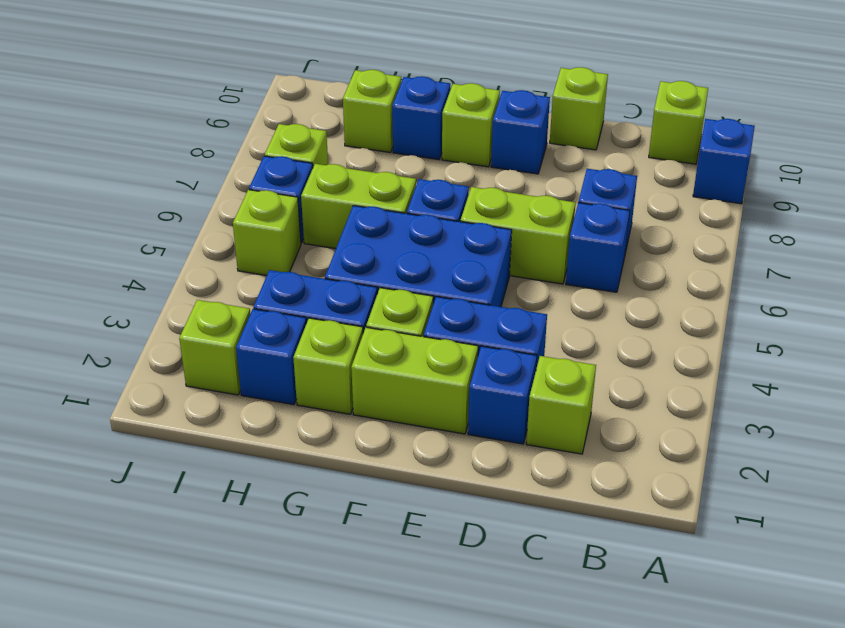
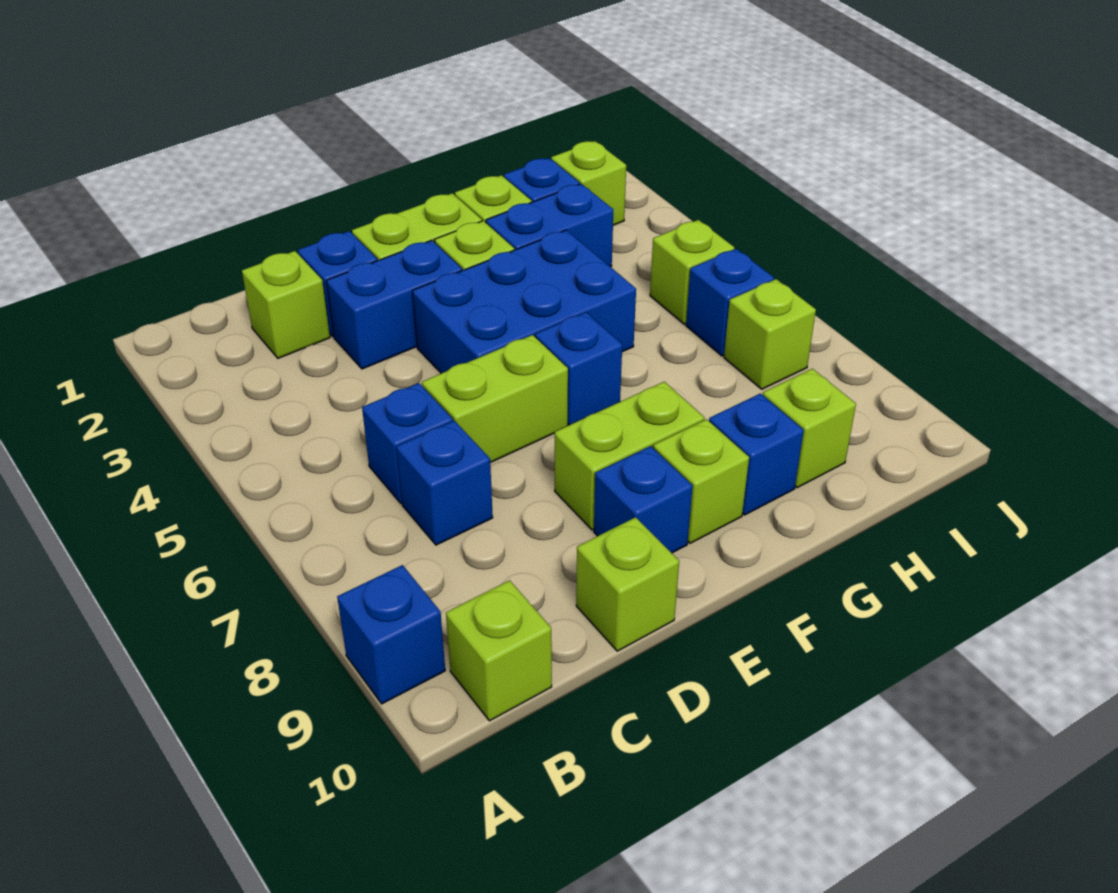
lime brick G6:H6 level 1 -> lime brick E8:F8 level 1

